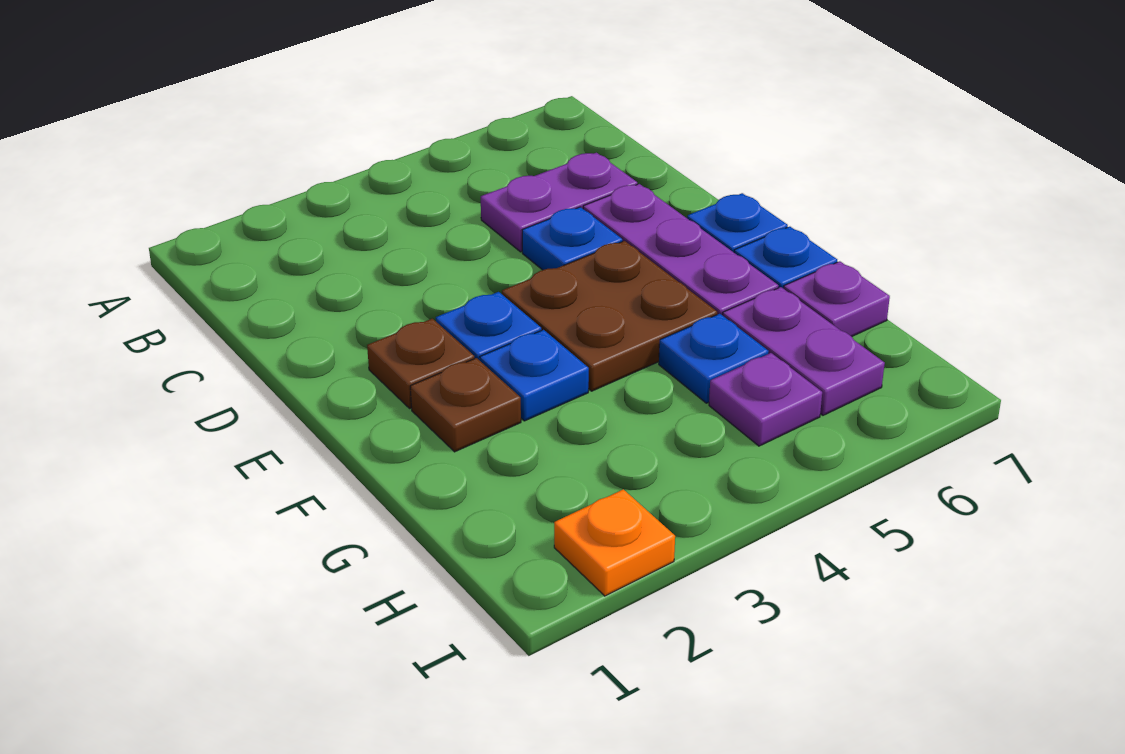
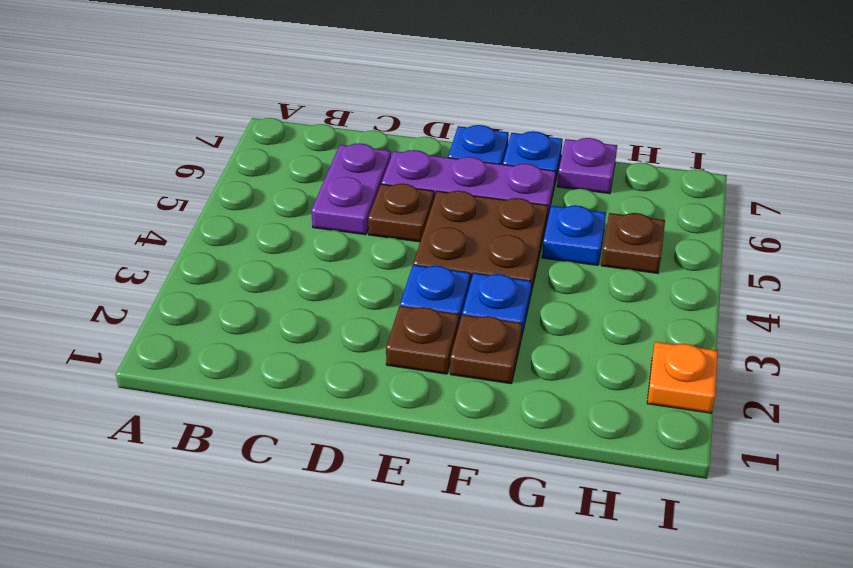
blue plate D5 level 1 -> brown plate D5 level 1
purple plate G6:H6 level 1 -> none
purple plate H5 level 1 -> brown plate H5 level 1

